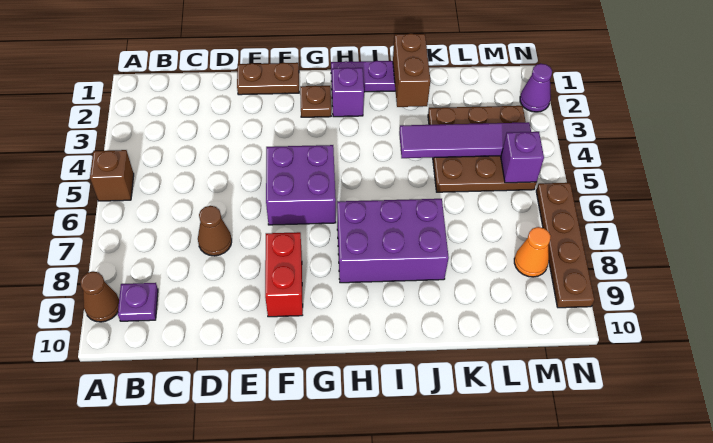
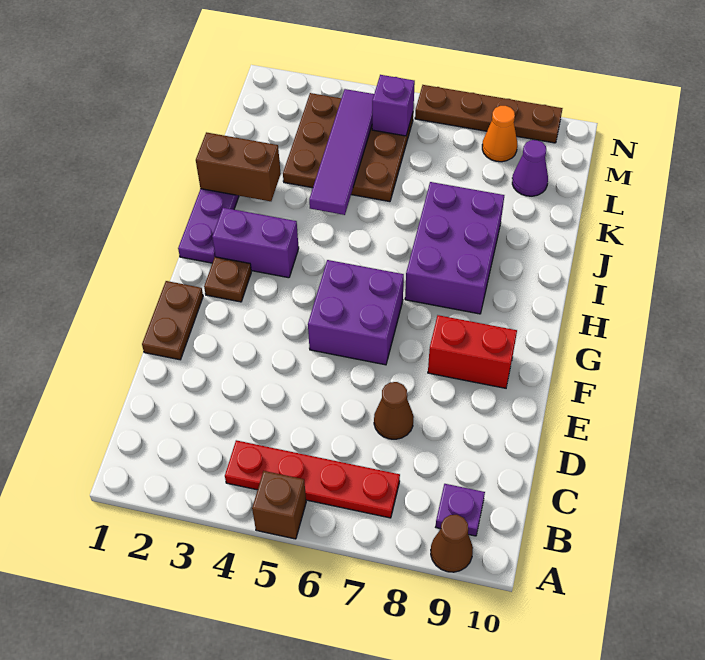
none -> red plate B4:B7 level 1
purple brick H2 level 1 -> purple brick H2:H3 level 1
purple cone N2 level 1 -> purple cone L9 level 1

